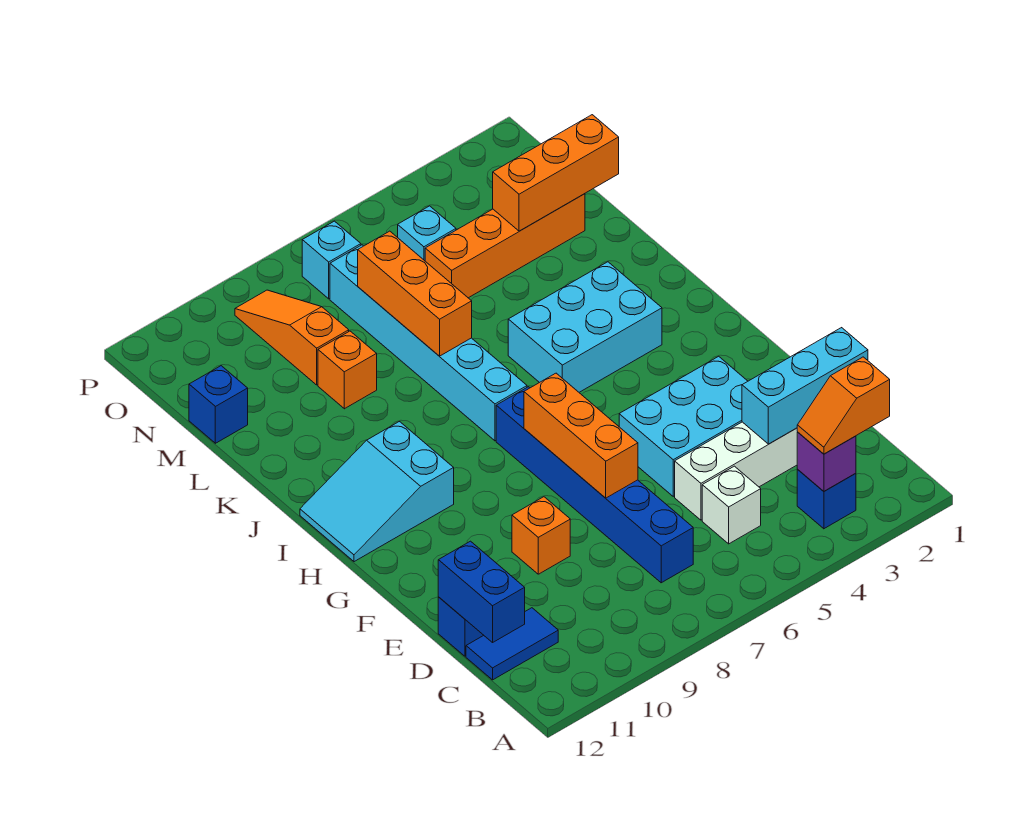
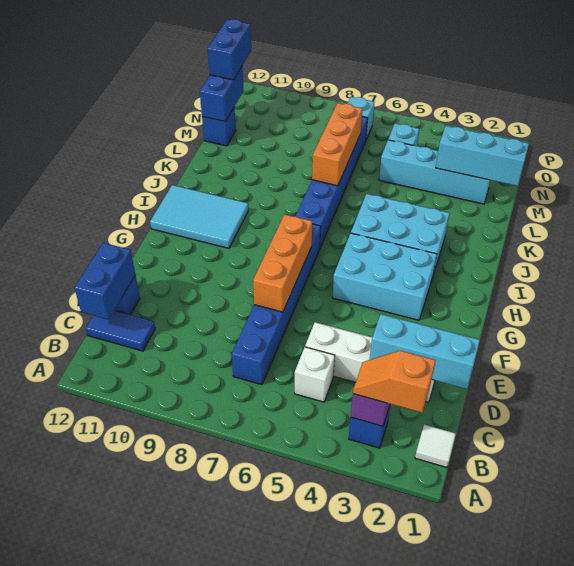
none -> white tile B1 level 1
cyan brick E3:F5 level 1 -> cyan brick G3:H5 level 1
orange brick E9 level 1 -> none
cyan slope H10:I12 level 1 top 10 -> cyan tile H10:I12 level 1
cyan brick I7:N7 level 1 -> blue brick I7:N7 level 1
orange brick L9 level 1 -> none
orange brick M1:M3 level 2 -> cyan brick M1:M3 level 2
orange brick M2:M5 level 1 -> cyan brick M2:M5 level 1
orange slope M9:O9 level 1 top M -> none
none -> blue brick M12:N12 level 2
none -> blue brick N12:O12 level 3

